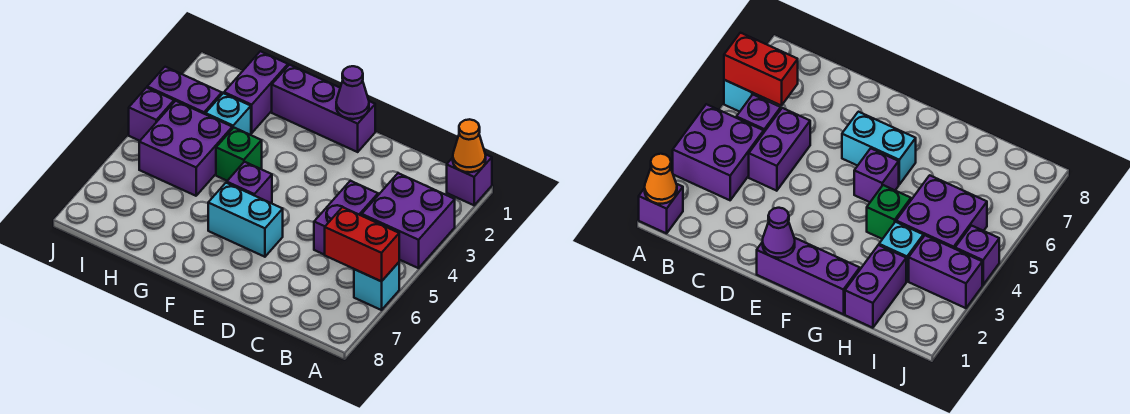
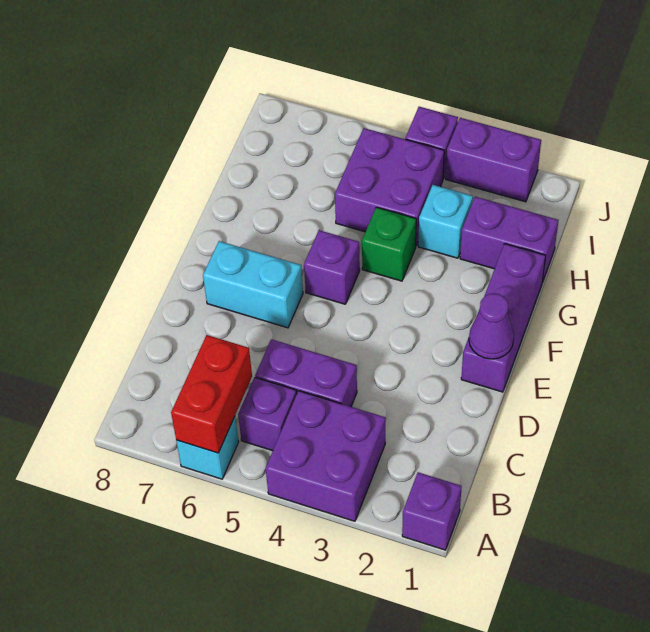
orange cone A1 level 2 -> none
cyan brick E6:F6 level 1 -> cyan brick E6:E7 level 1
purple brick I3:J3 level 1 -> purple brick J2:J3 level 1

